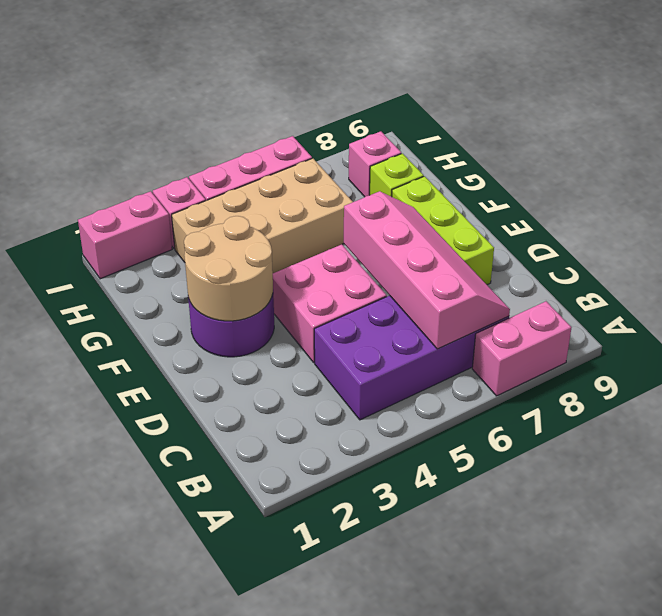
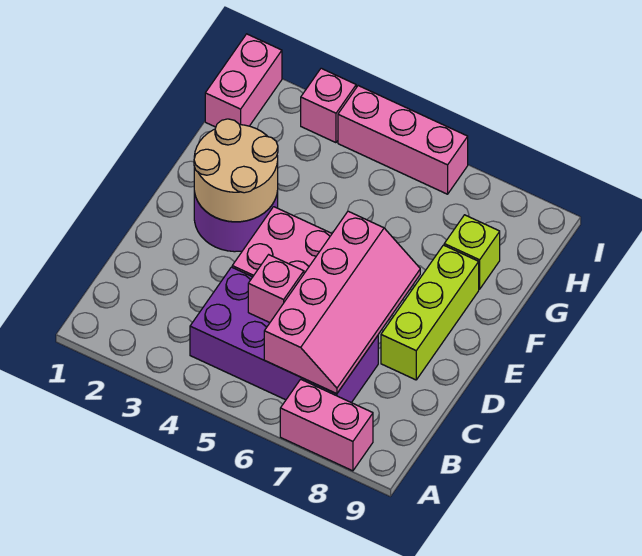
tan brick G3:H6 level 1 -> none
pink brick H8 level 1 -> pink brick C5 level 2
pink brick I1:I2 level 1 -> pink brick H1:I1 level 1

